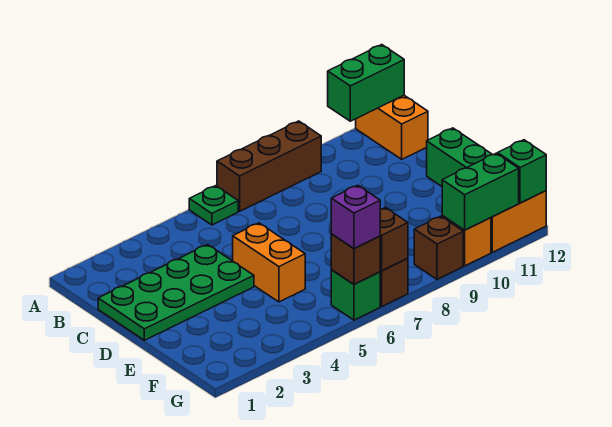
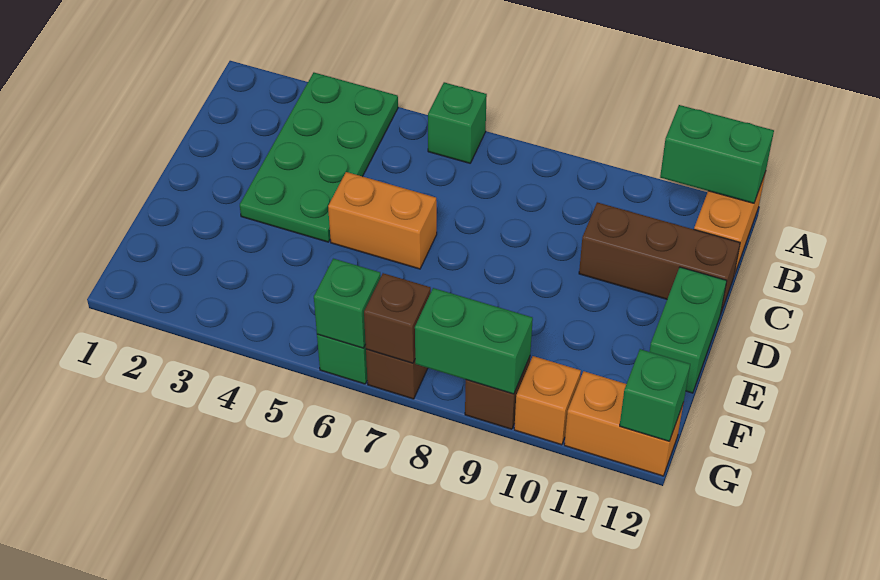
green plate A6 level 1 -> green brick A6 level 1
brown brick A7:A9 level 1 -> brown brick C10:C12 level 1
green plate C1:D4 level 1 -> green plate A3:D4 level 1
orange brick D5:E5 level 1 -> orange brick D5:D6 level 1
brown brick G6 level 2 -> green brick G6 level 2
purple brick G6 level 3 -> none
green brick G10:G11 level 2 -> green brick G8:G9 level 2

